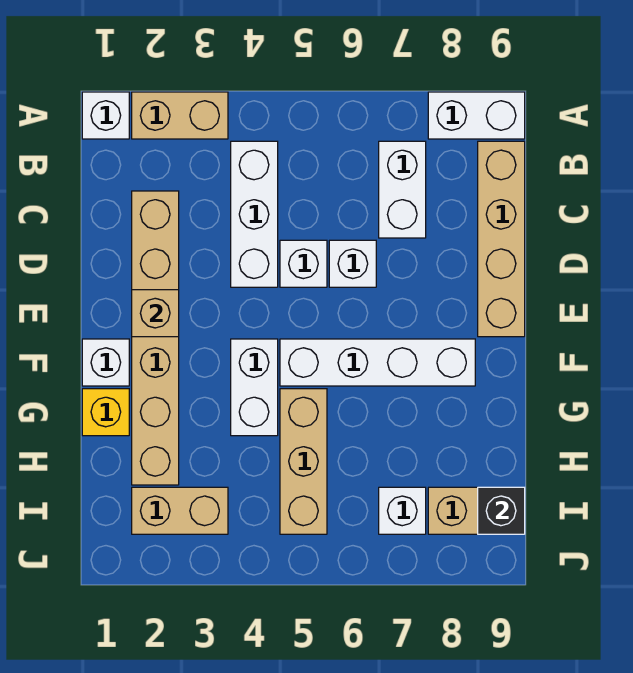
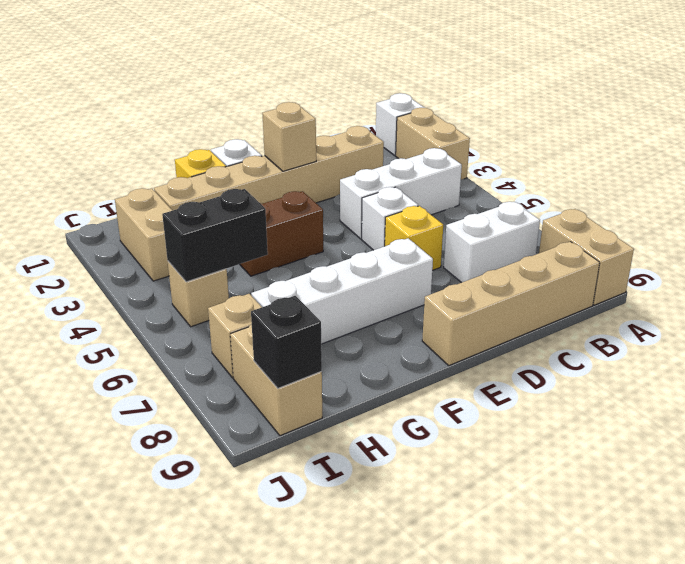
white brick A8:A9 level 1 -> tan brick A8:A9 level 1
white brick D6 level 1 -> yellow brick D6 level 1
white brick F4:G4 level 1 -> brown brick F4:G4 level 1
white brick F5:F8 level 1 -> white brick E7:H7 level 1
tan brick G5:I5 level 1 -> tan brick I5 level 1
none -> black brick H5:I5 level 2
white brick I7 level 1 -> tan brick I7 level 1

